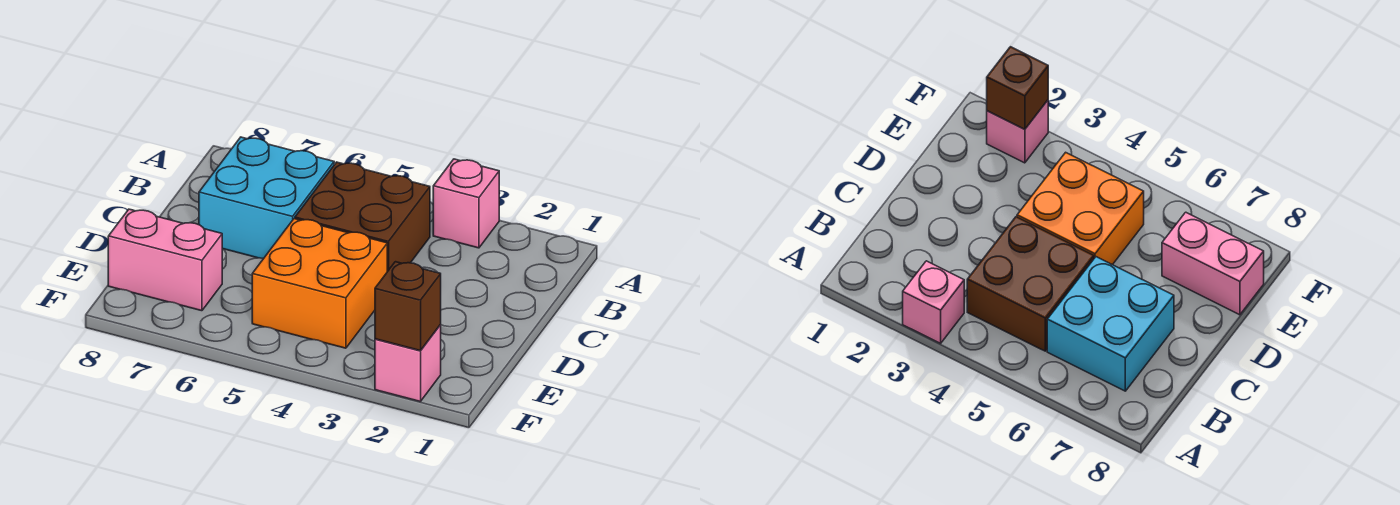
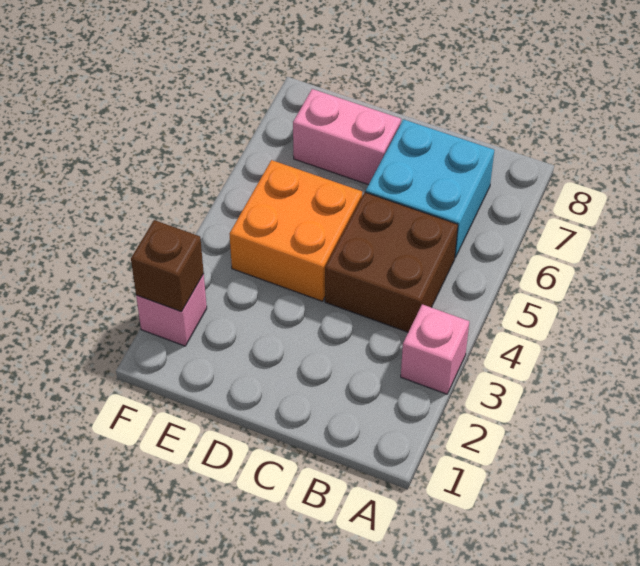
pink brick E7:E8 level 1 -> pink brick D7:E7 level 1

